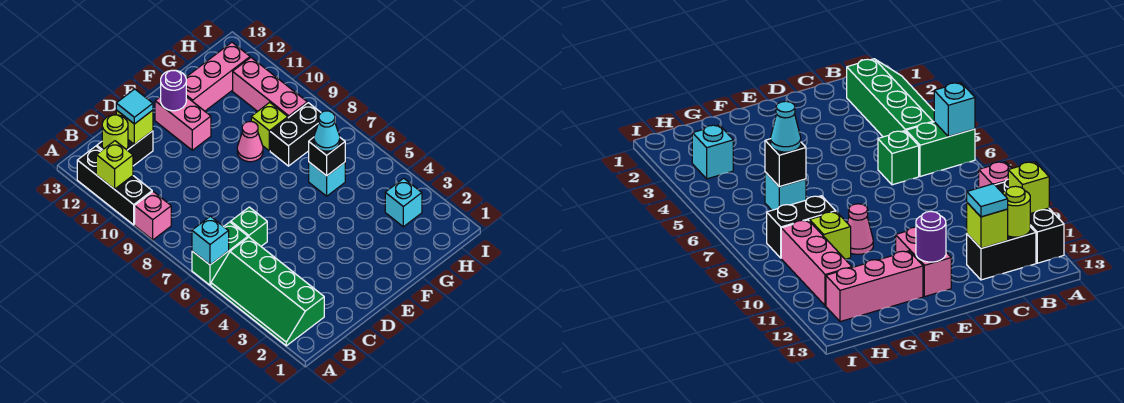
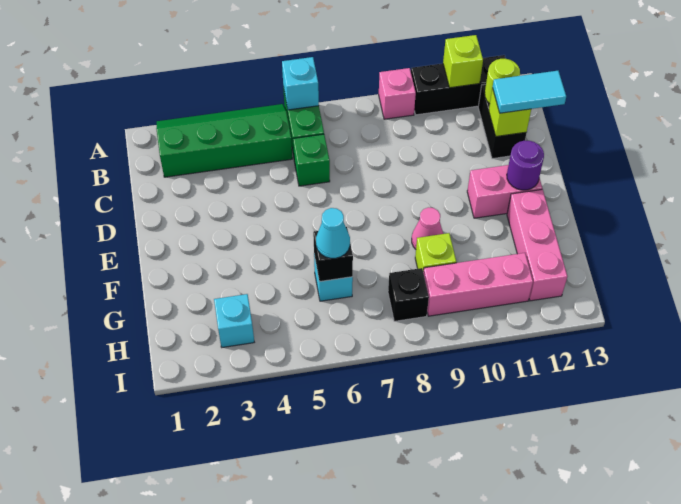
cyan tile C12 level 3 -> cyan tile C12:C13 level 3
black brick G8:H8 level 1 -> black brick H8 level 1

